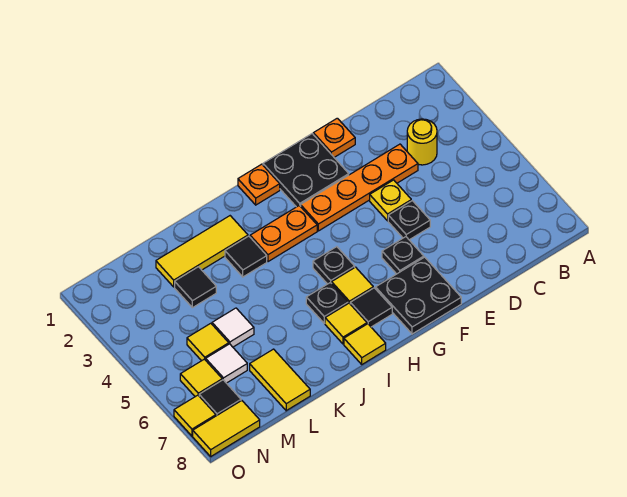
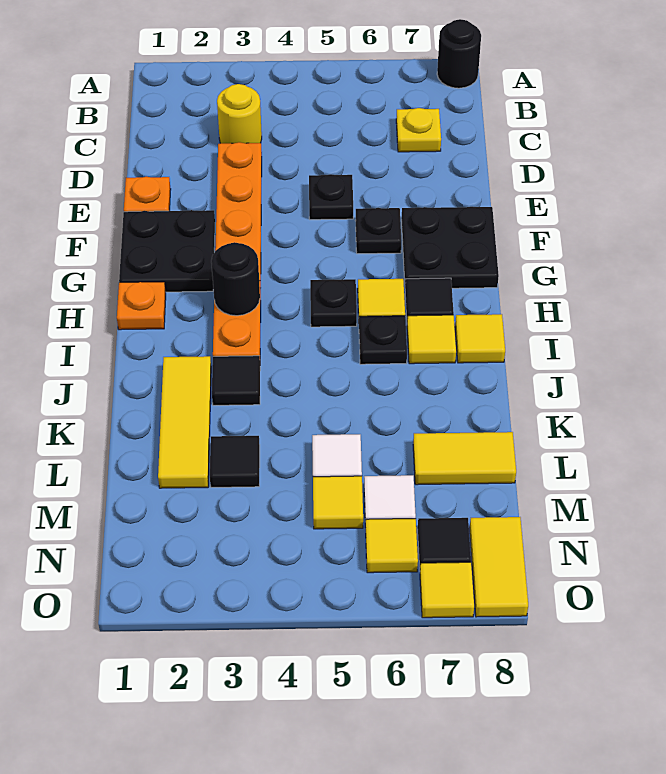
none -> black round brick A8 level 1
yellow plate E4 level 1 -> yellow plate C7 level 1
none -> black round brick H3 level 2

